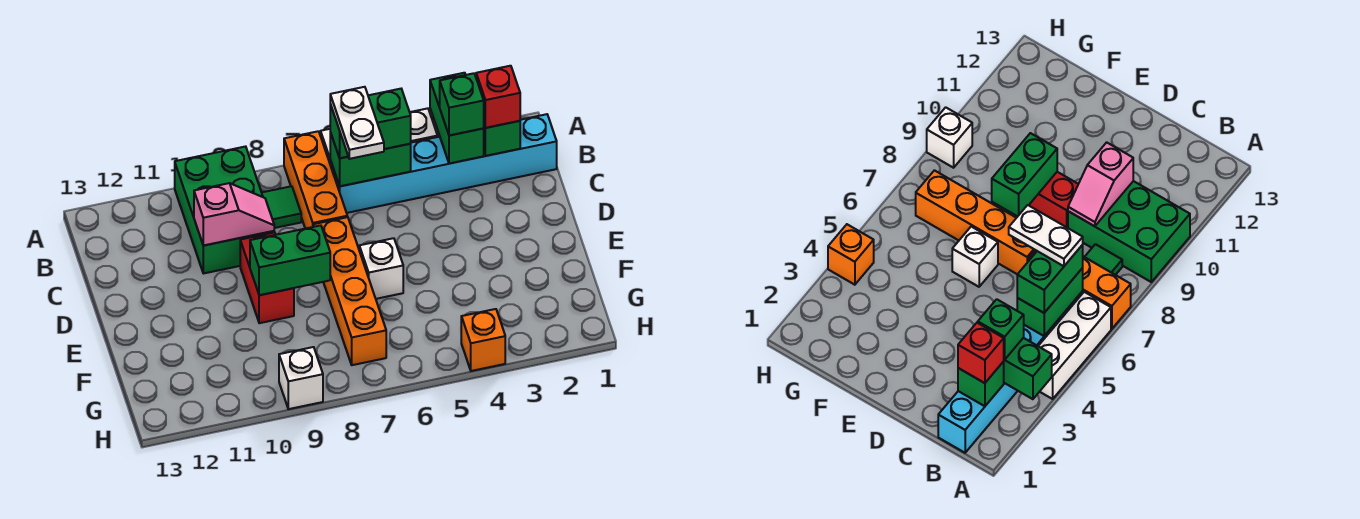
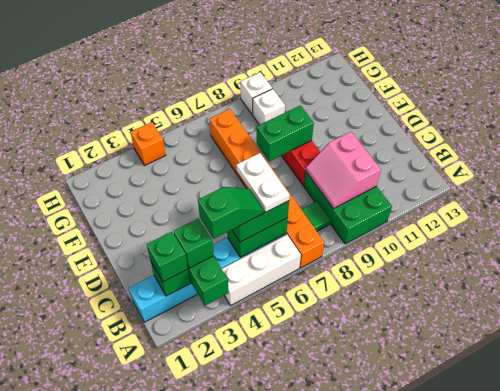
red brick B2 level 3 -> green brick B2 level 3
none -> green slope B4:B5 level 4 top 4
pink slope C9:C10 level 2 top 10 -> pink slope B9:C10 level 2 top 10
white brick E6 level 1 -> white brick G9 level 1

